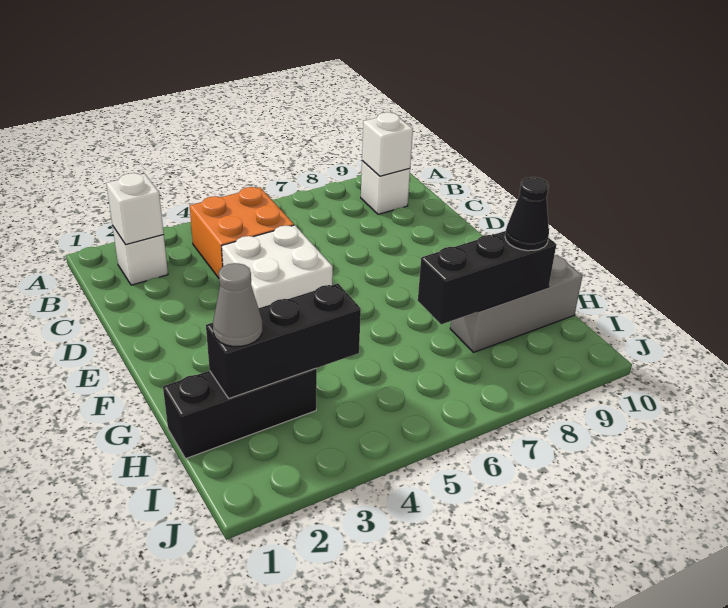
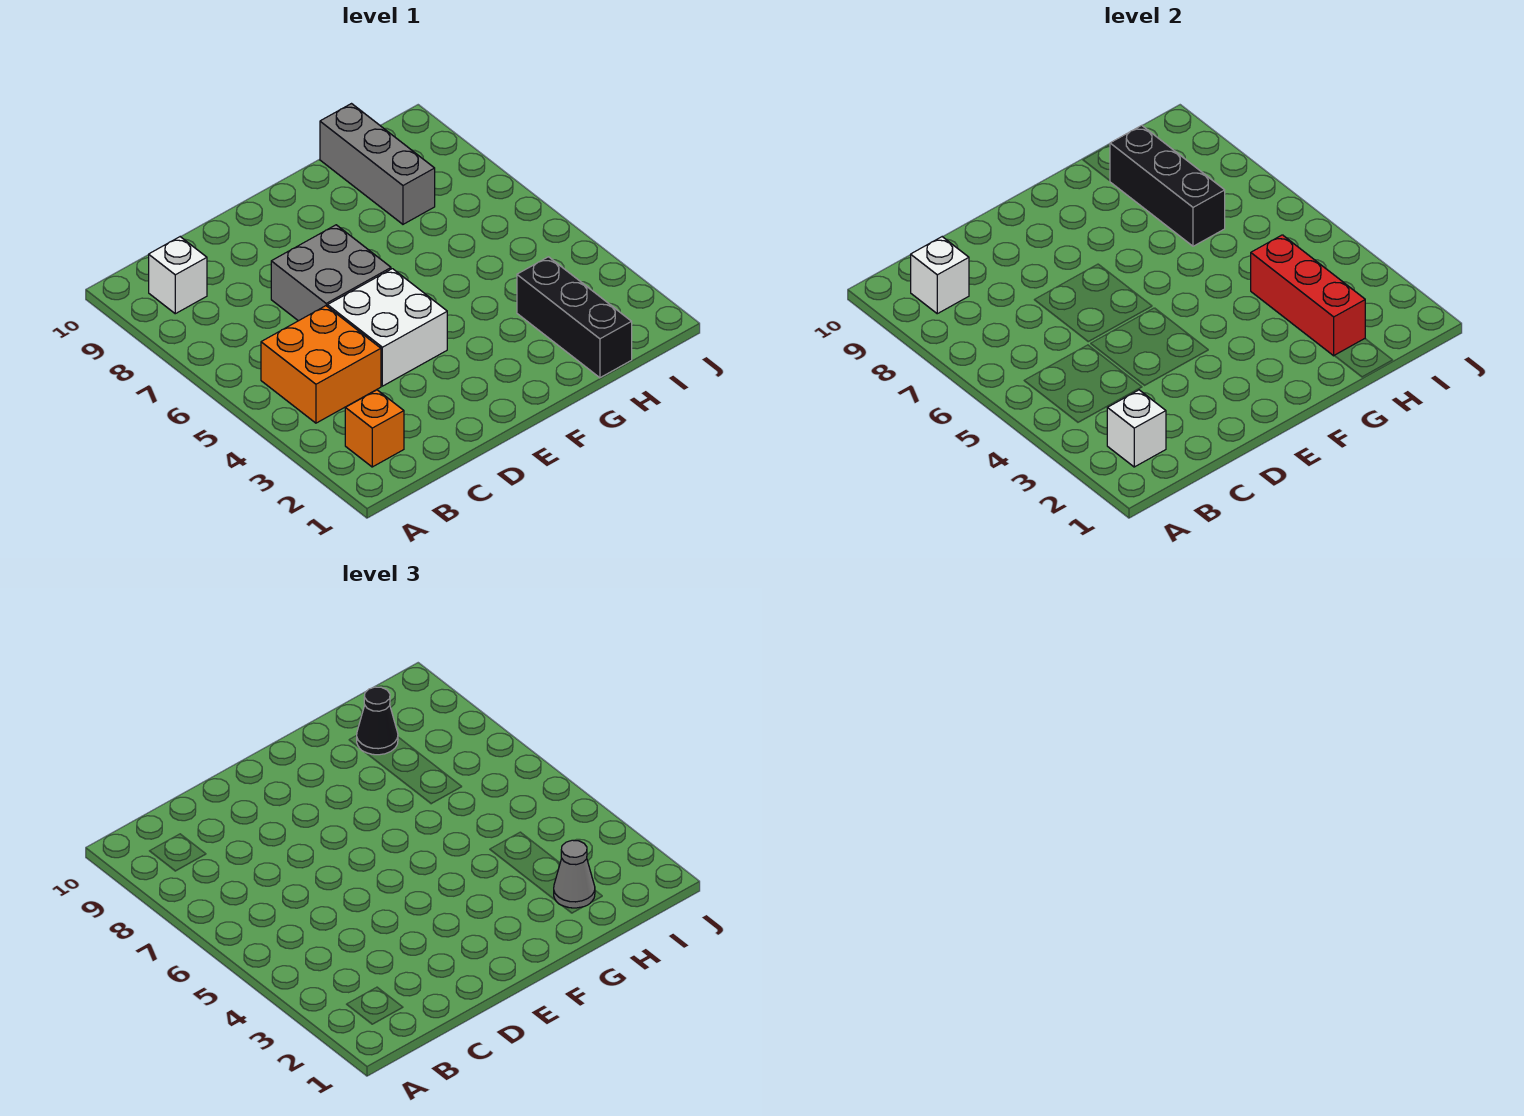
white brick B2 level 1 -> orange brick B2 level 1
none -> grey brick D6:E7 level 1
black brick H2:H4 level 2 -> red brick H2:H4 level 2

